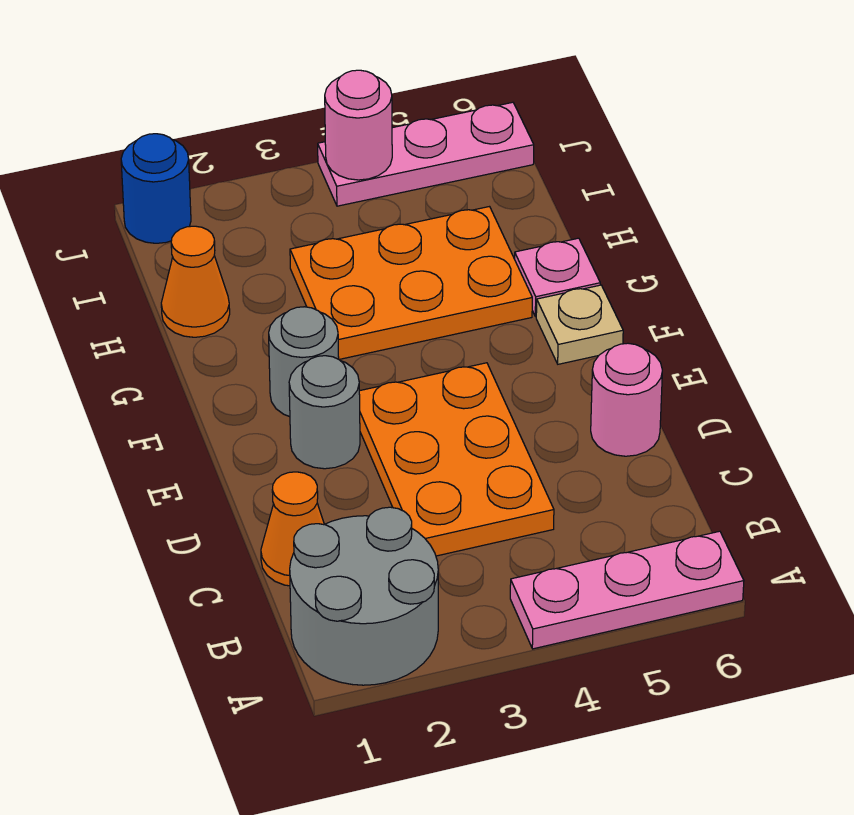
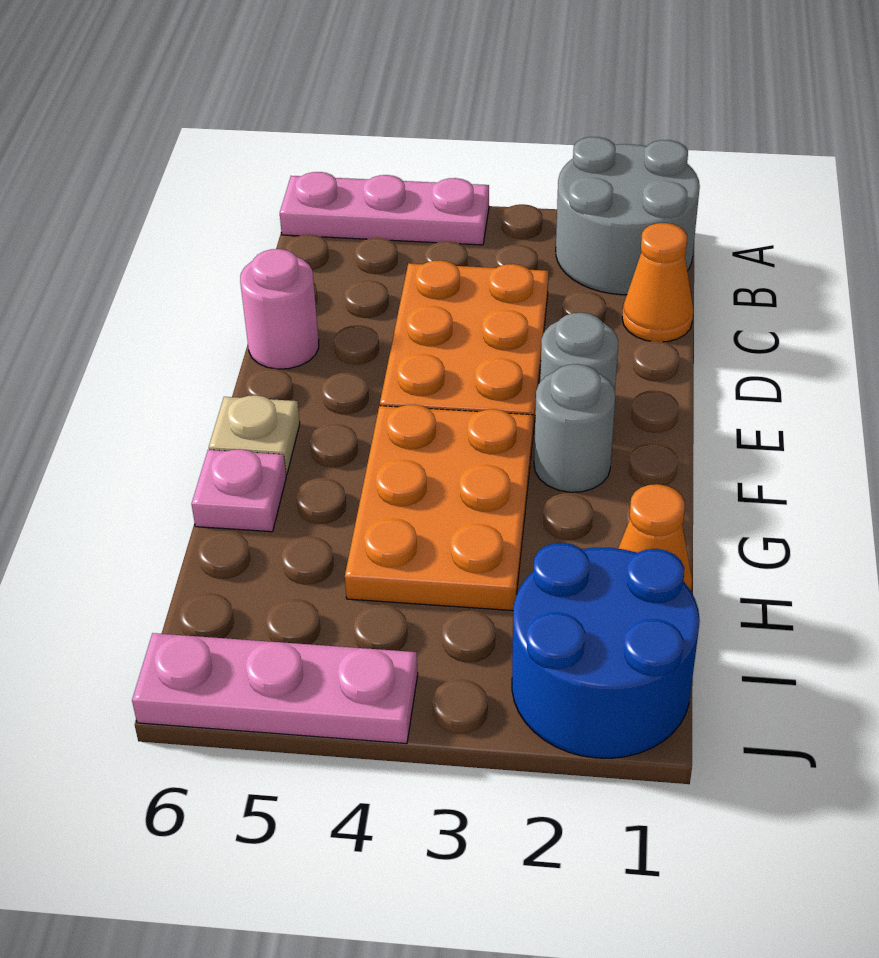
orange plate G3:H5 level 1 -> orange plate F3:H4 level 1
blue round brick J1 level 1 -> blue round brick I1:J2 level 1
pink round brick J4 level 2 -> none

